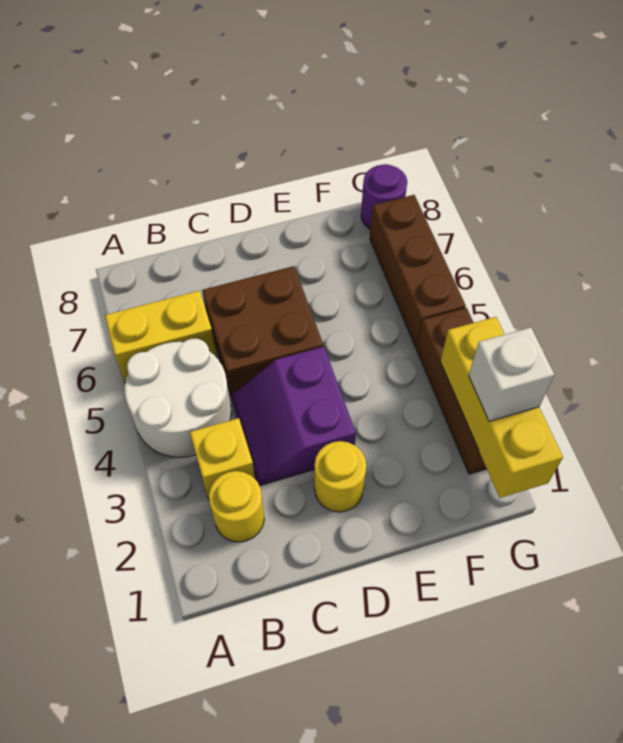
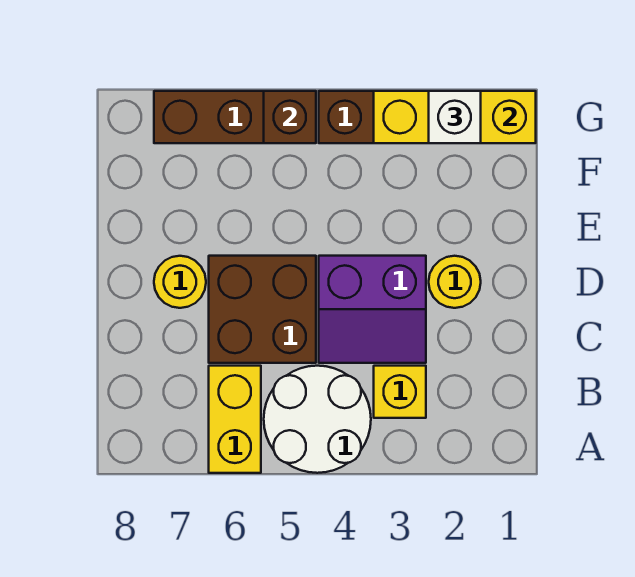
yellow round brick B2 level 1 -> yellow round brick D7 level 1
none -> brown brick G5 level 2
purple round brick G8 level 1 -> none

